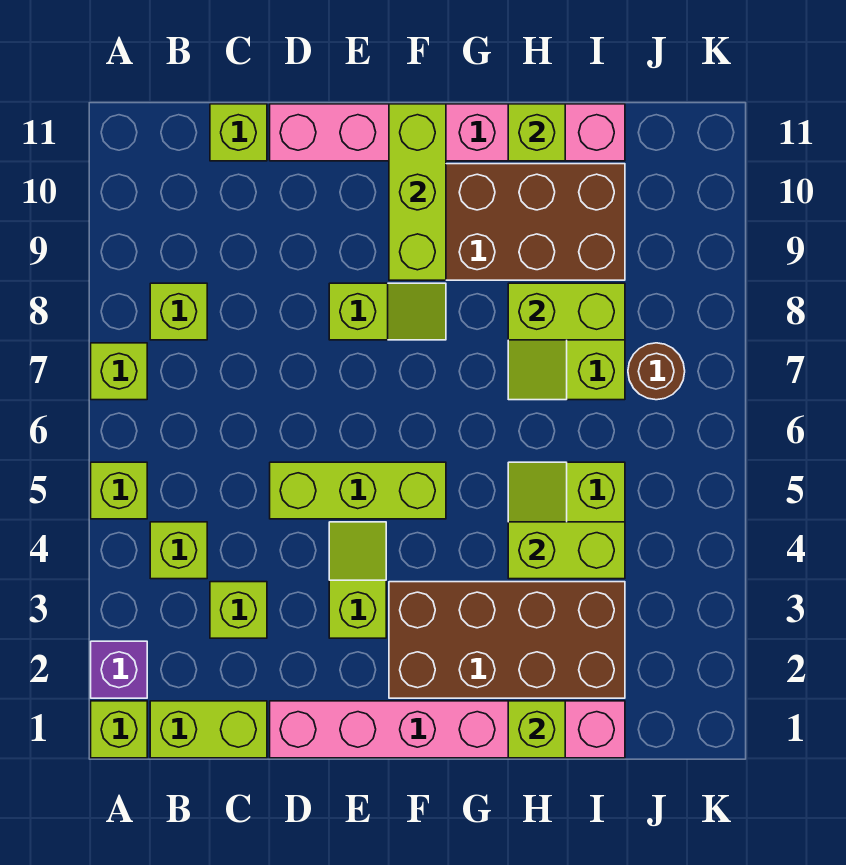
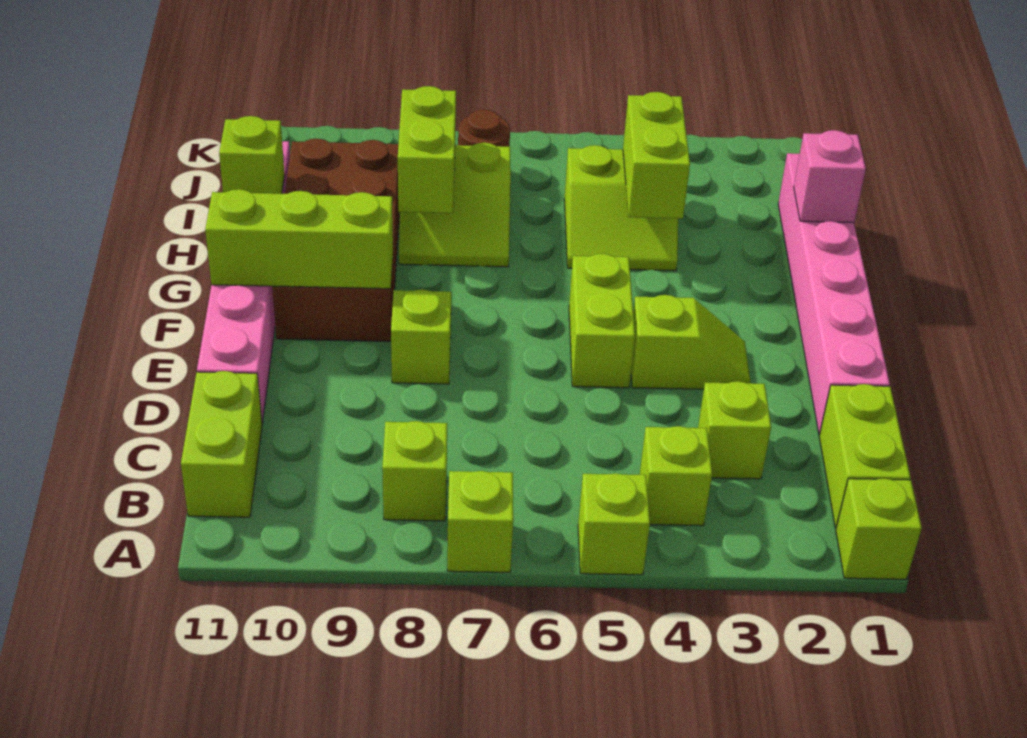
purple brick A2 level 1 -> none
lime brick C11 level 1 -> lime brick B11:C11 level 1
lime brick D5:F5 level 1 -> lime brick E5:F5 level 1
lime slope E3:E4 level 1 top 3 -> lime slope E3:E4 level 1 top 4
brown brick F2:I3 level 1 -> none
lime brick H1 level 2 -> pink brick H1 level 2

